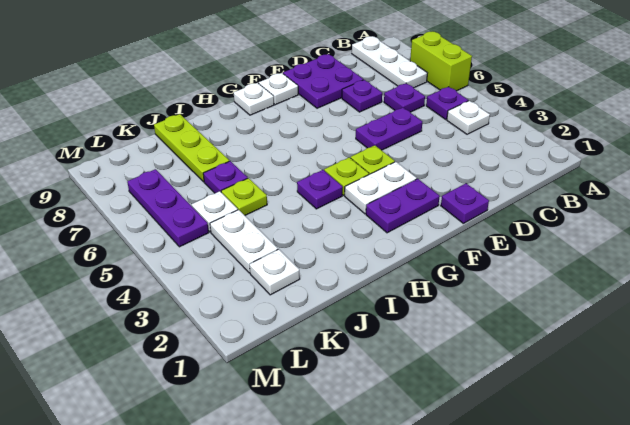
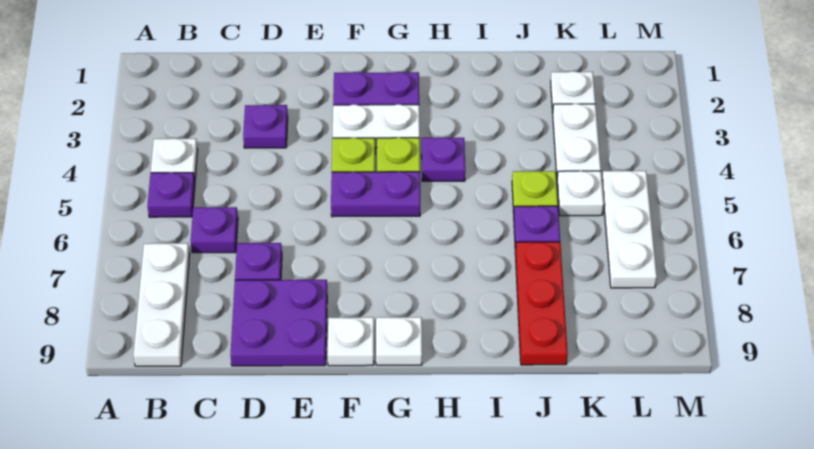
lime brick A6:A7 level 1 -> none
purple plate D5:E5 level 1 -> purple plate F5:G5 level 1
purple plate E1 level 1 -> purple plate D3 level 1
lime plate J7:J9 level 1 -> red plate J7:J9 level 1
purple plate L5:L7 level 1 -> white plate L5:L7 level 1

